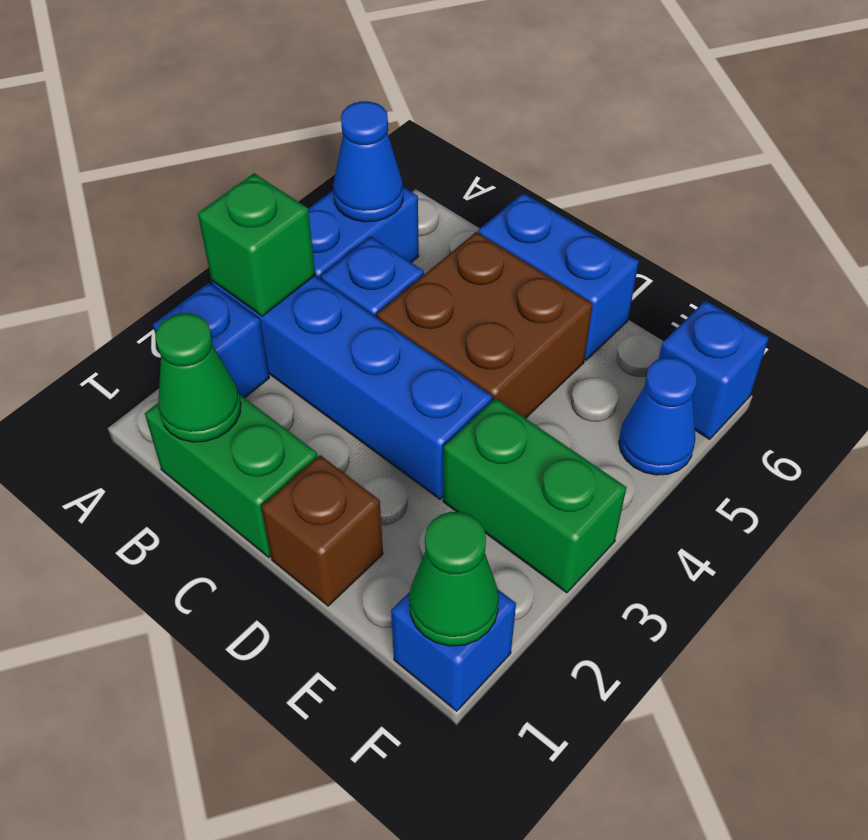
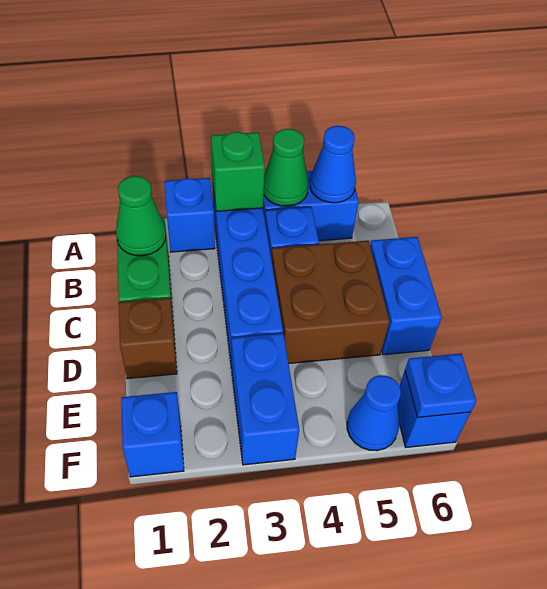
green brick E3:F3 level 1 -> blue brick E3:F3 level 1
green cone F1 level 2 -> green cone A4 level 2
none -> blue plate F6 level 2

